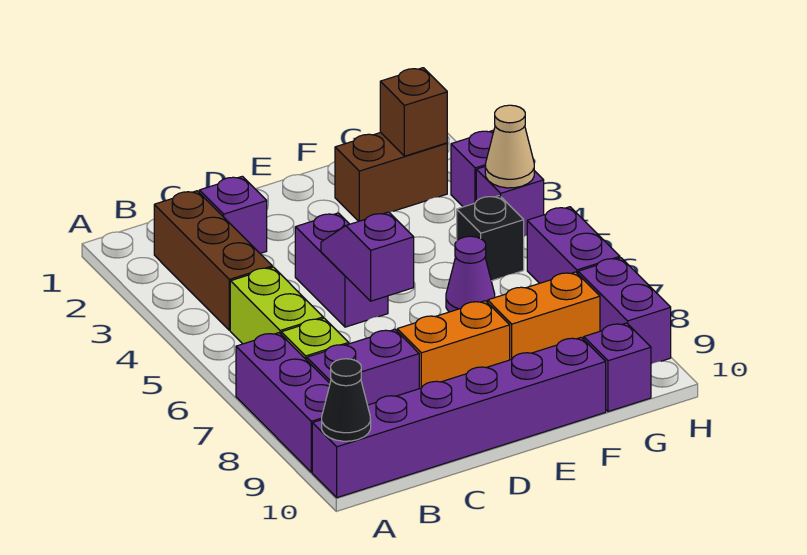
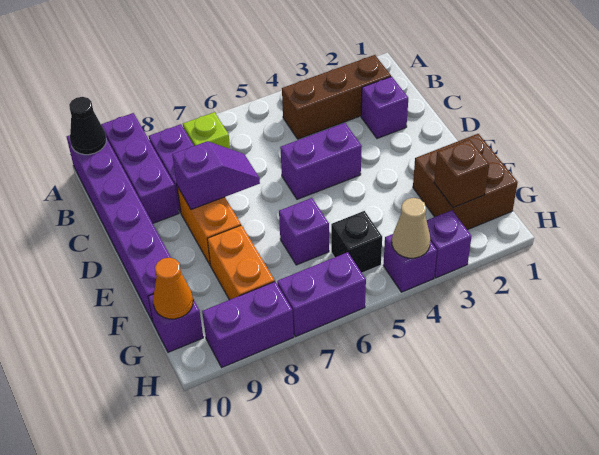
purple brick A7:A9 level 1 -> purple brick A9:C9 level 1
lime brick B5:B6 level 1 -> none
purple slope D5:D6 level 2 top 6 -> purple slope D7:D8 level 2 top 8
brown brick F2:G2 level 1 -> brown brick F1:G2 level 1
purple cone F6 level 1 -> purple brick F6 level 1
none -> orange cone G10 level 2

